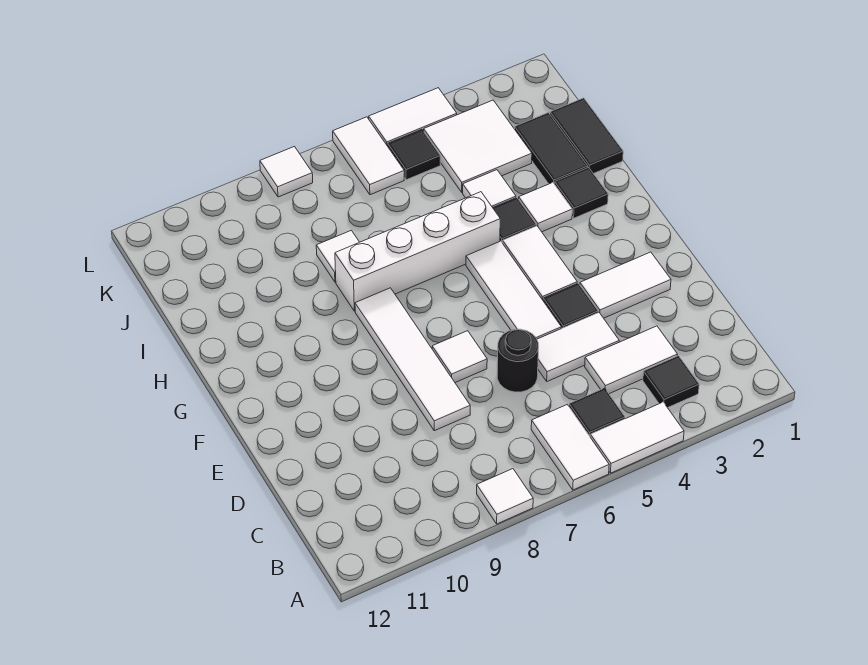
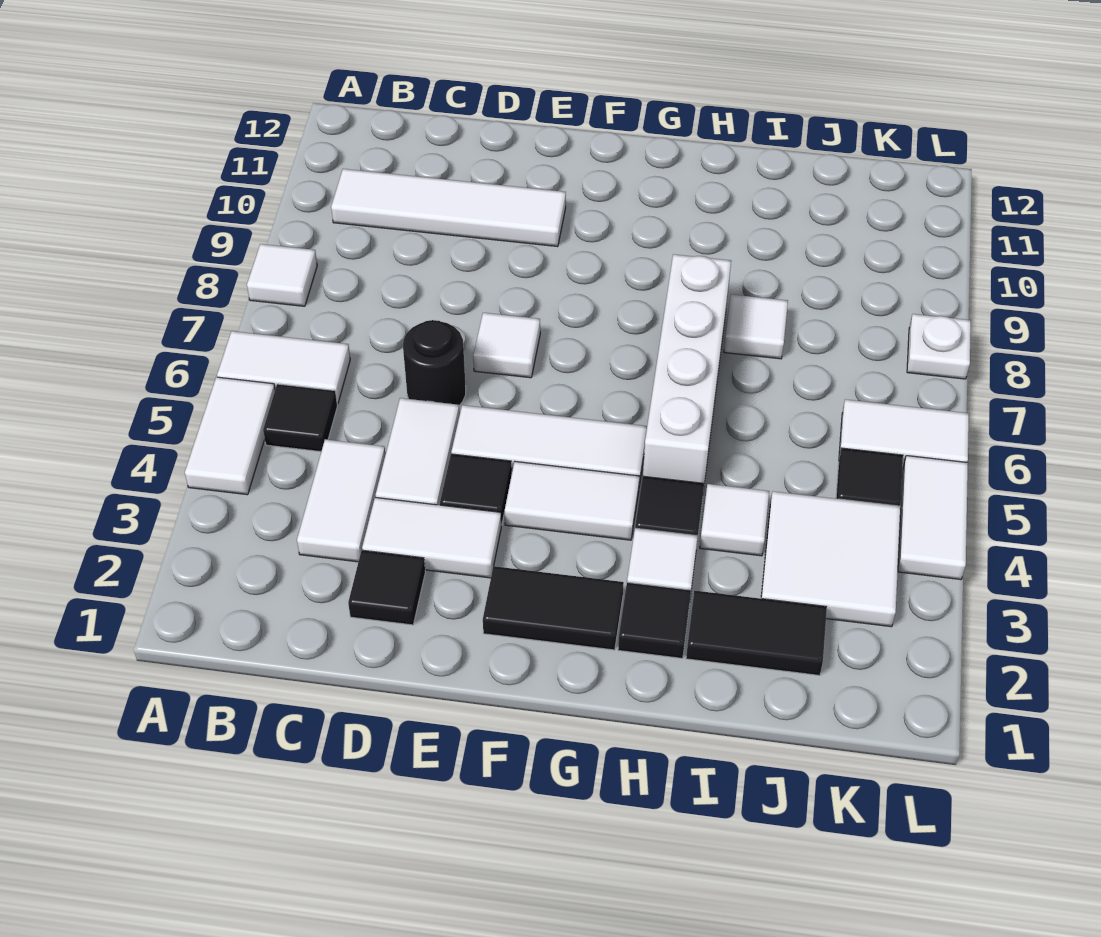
black tile B3 level 1 -> black tile D2 level 1
white tile D8:G8 level 1 -> white tile B10:E10 level 1
white tile E2:E3 level 1 -> white tile D3:E3 level 1
black tile I1:J1 level 1 -> black tile F2:G2 level 1
white tile L8 level 1 -> white plate L8 level 1

